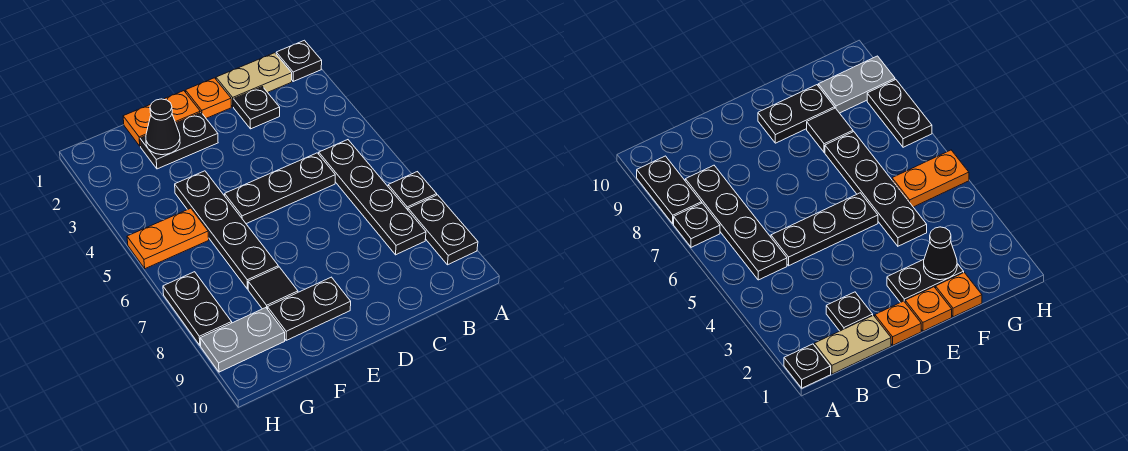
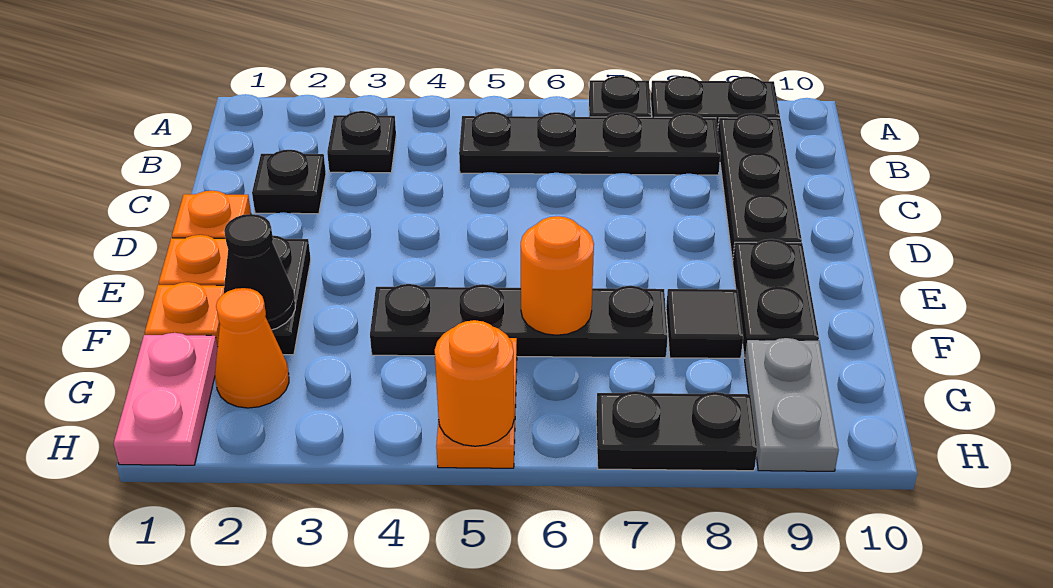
black plate A1 level 1 -> black plate B3 level 1
tan plate B1:C1 level 1 -> none
black plate C5:E5 level 1 -> black plate B9:D9 level 1
none -> orange round brick F6 level 2
none -> pink plate G1:H1 level 1
none -> orange cone G2 level 1
none -> orange round brick H5 level 2

